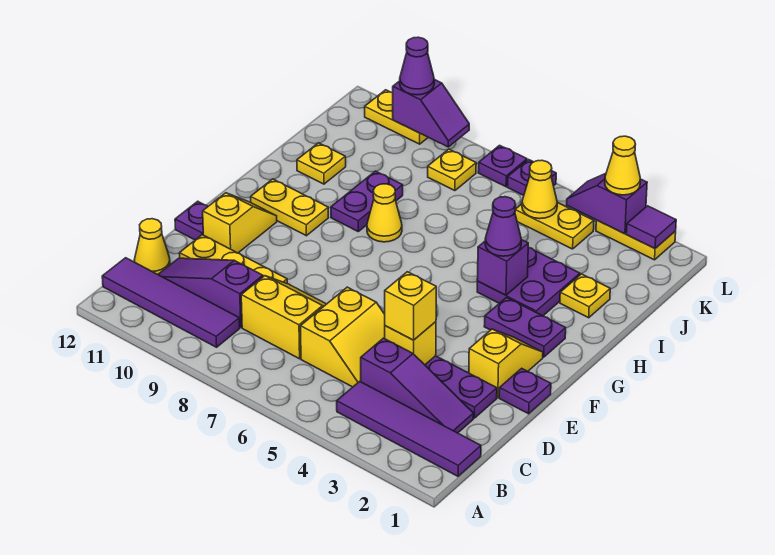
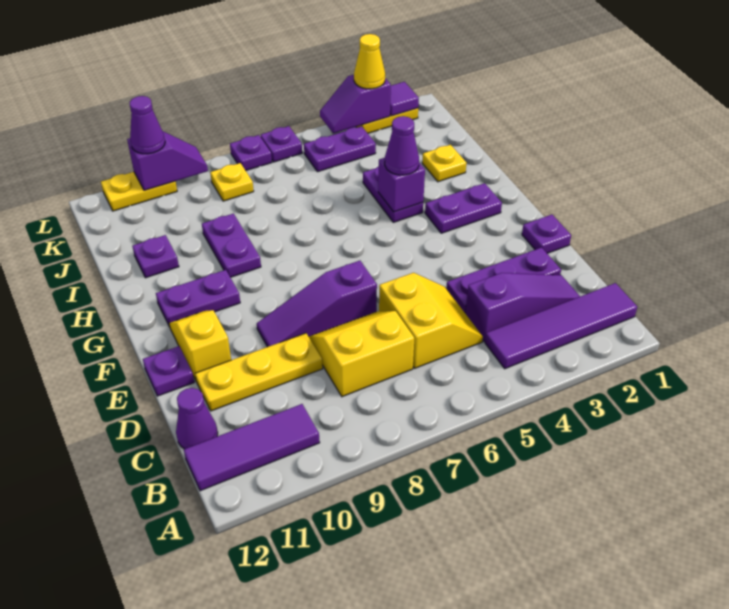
purple tile B9:B12 level 1 -> purple tile B10:B12 level 1
purple slope C9:C11 level 1 top 9 -> purple slope E7:E9 level 1 top 7
yellow cone C12 level 1 -> purple cone C12 level 1
yellow brick D4 level 2 -> none
yellow brick D4 level 3 -> none
yellow slope E2:F2 level 1 top E -> none
yellow plate G10:G11 level 1 -> purple plate G10:G11 level 1
purple plate H3:I4 level 1 -> purple plate H4:I4 level 1
yellow cone H8 level 1 -> none
yellow plate I11 level 1 -> purple plate I11 level 1
yellow plate K4:K5 level 1 -> purple plate K4:K5 level 1
yellow cone K5 level 2 -> none

